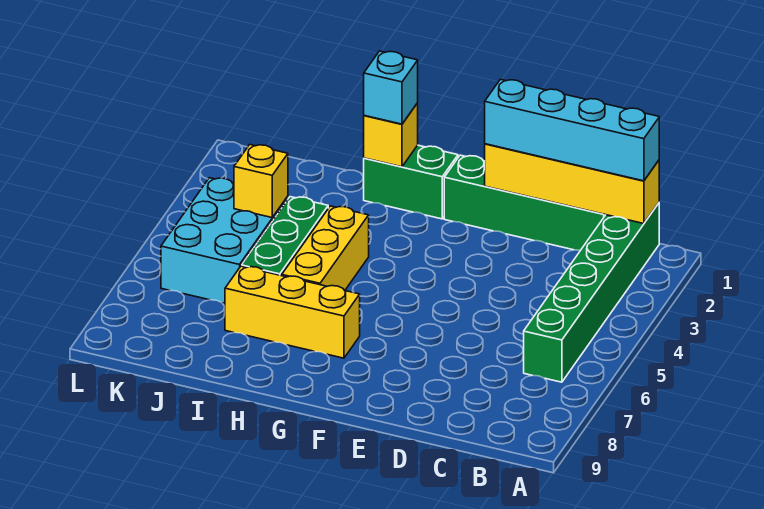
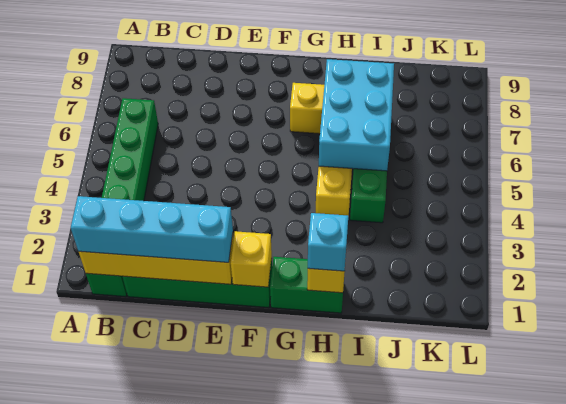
cyan brick J4:K6 level 1 -> cyan brick H5:I7 level 2
yellow brick J4 level 2 -> yellow brick F1 level 2

